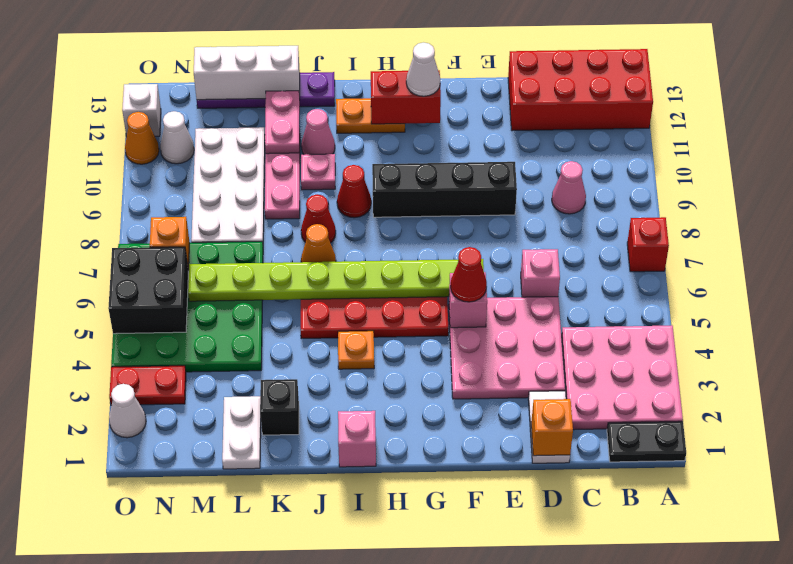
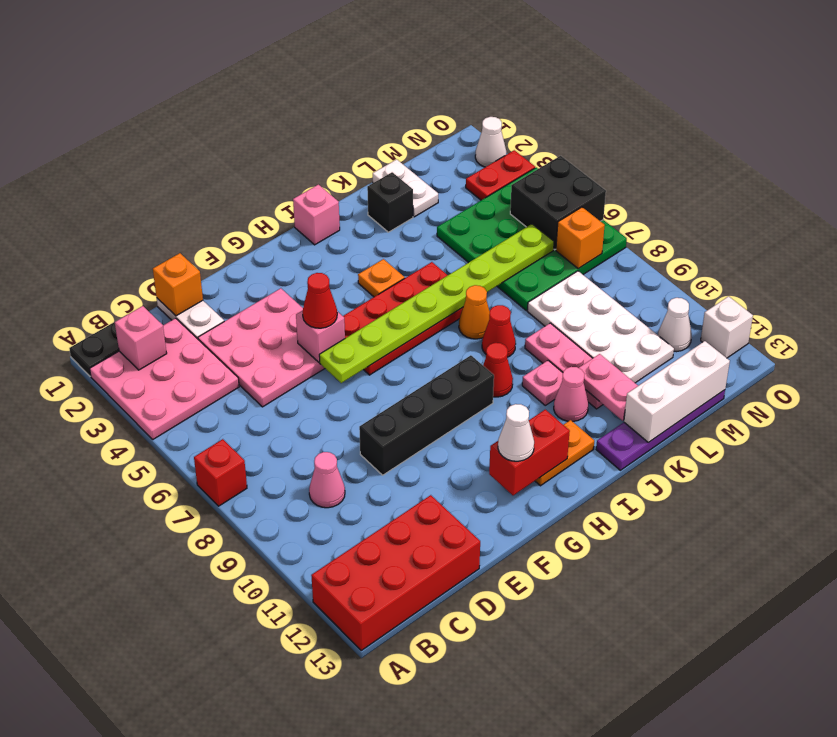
pink brick D6 level 1 -> pink brick B2 level 2
orange cone O11 level 1 -> none

